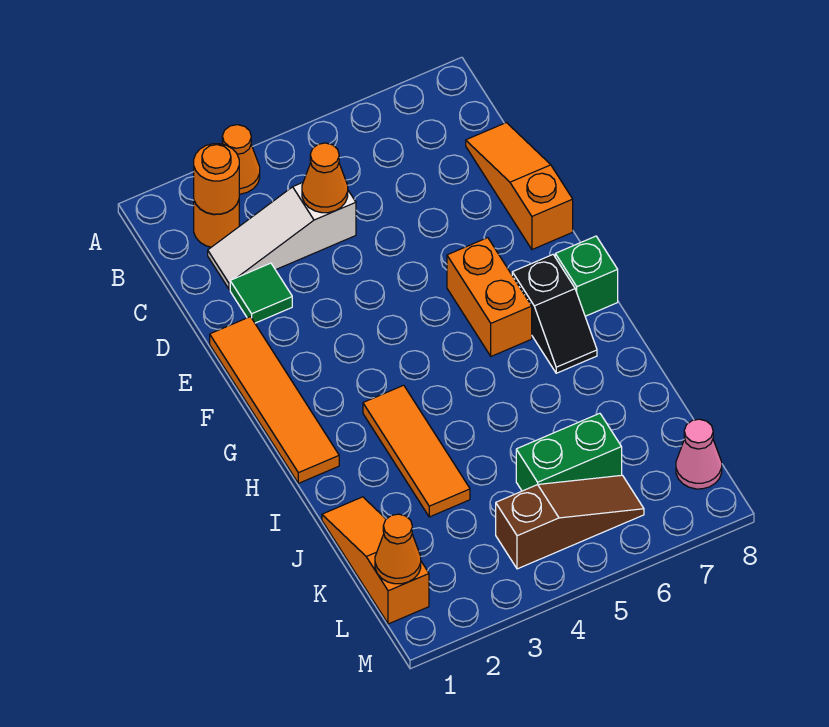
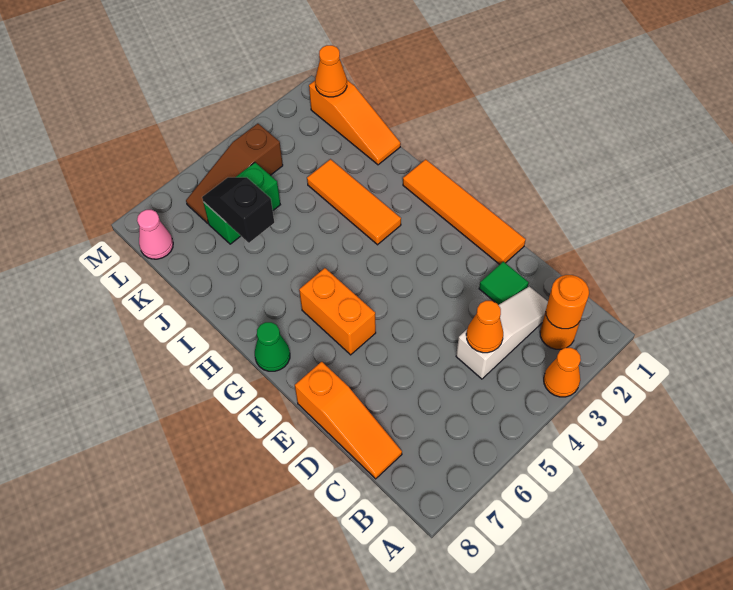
black slope G7:H7 level 1 top G -> black slope J6:K6 level 2 top J
green brick G8 level 1 -> green cone G8 level 1

